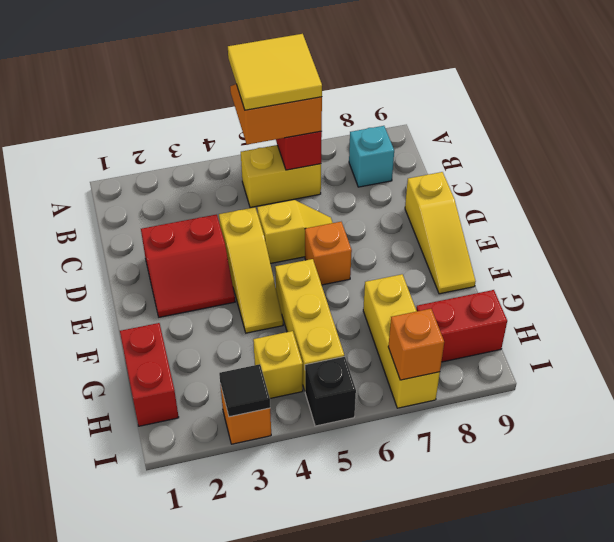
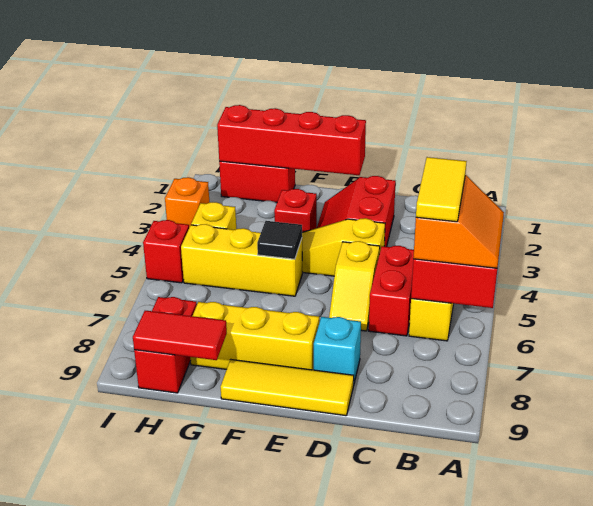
yellow tile A5:B6 level 4 -> yellow tile B5:B6 level 4
cyan brick B8 level 1 -> cyan brick D8 level 1
none -> red brick C5:C6 level 1
yellow slope D9:F9 level 1 top D -> yellow tile D9:F9 level 1
none -> red brick E1:H1 level 2
orange brick E6 level 1 -> none
none -> red brick F3 level 1
yellow brick G7:I7 level 1 -> yellow brick E8:G8 level 1
none -> red tile G9:H9 level 2
black tile I3 level 2 -> black tile F5 level 2
black brick I5 level 1 -> red brick I5 level 1
orange brick I7 level 2 -> none

